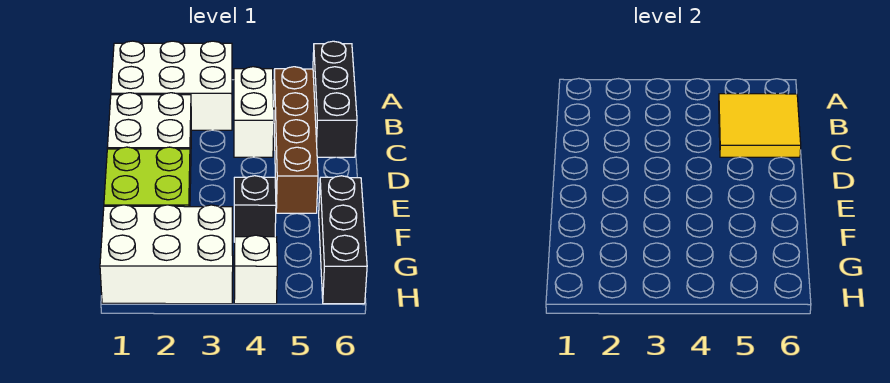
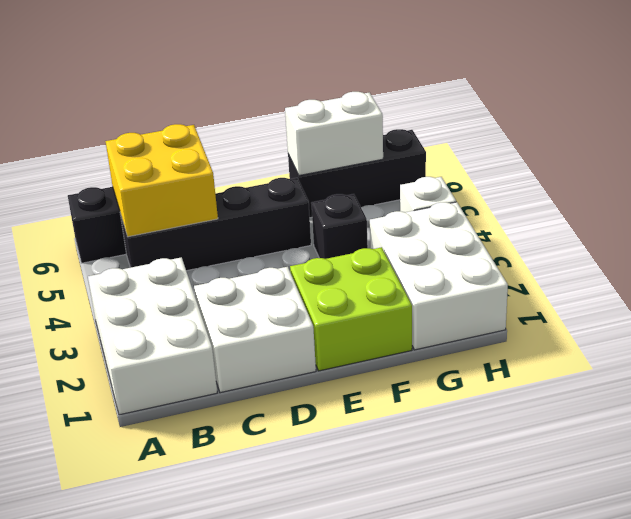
white brick B4:C4 level 1 -> white brick F6:G6 level 2
brown brick B5:E5 level 1 -> black brick B5:E5 level 1
yellow tile B5:C6 level 2 -> yellow brick B5:C6 level 2

